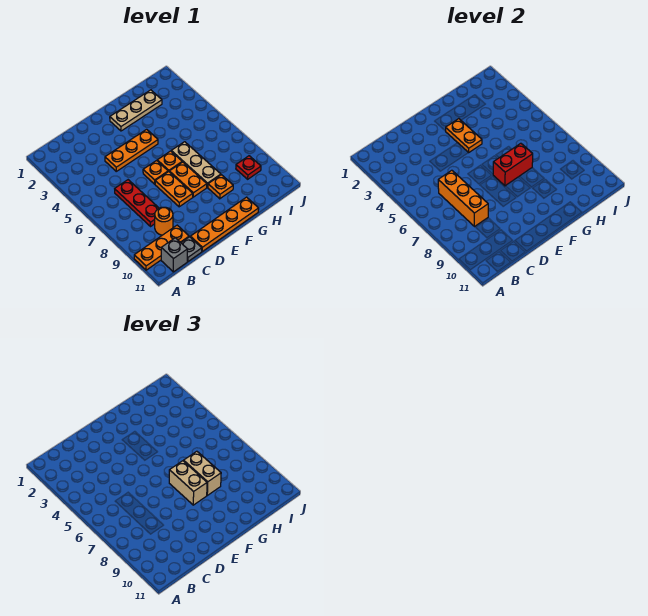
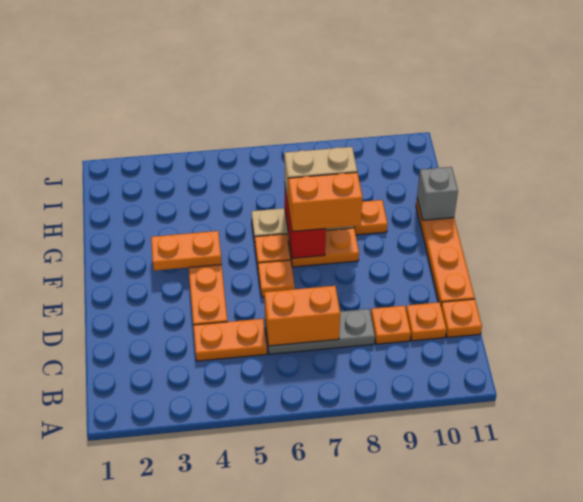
orange plate A10:C10 level 1 -> orange plate C10 level 1
grey brick B11 level 1 -> grey brick G11 level 2
red plate C6:C8 level 1 -> grey plate C6:C8 level 1
orange brick C6:C8 level 2 -> orange brick C6:C7 level 2
orange round brick C9 level 1 -> orange plate C9 level 1
grey plate C11 level 1 -> orange plate C11 level 1
orange plate E7:E8 level 1 -> orange plate C4:C5 level 1
tan plate F2:H2 level 1 -> none
tan brick F7:F8 level 3 -> orange brick F7:F8 level 3
red plate I9 level 1 -> none

